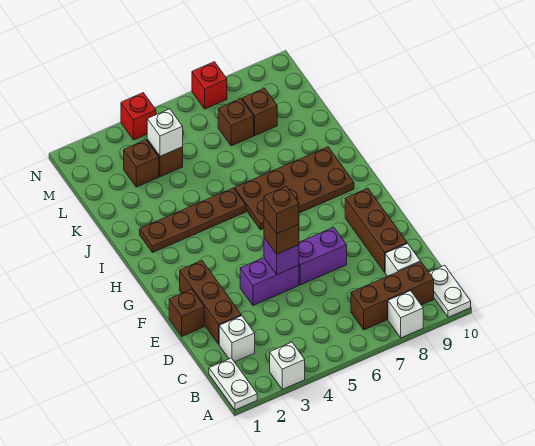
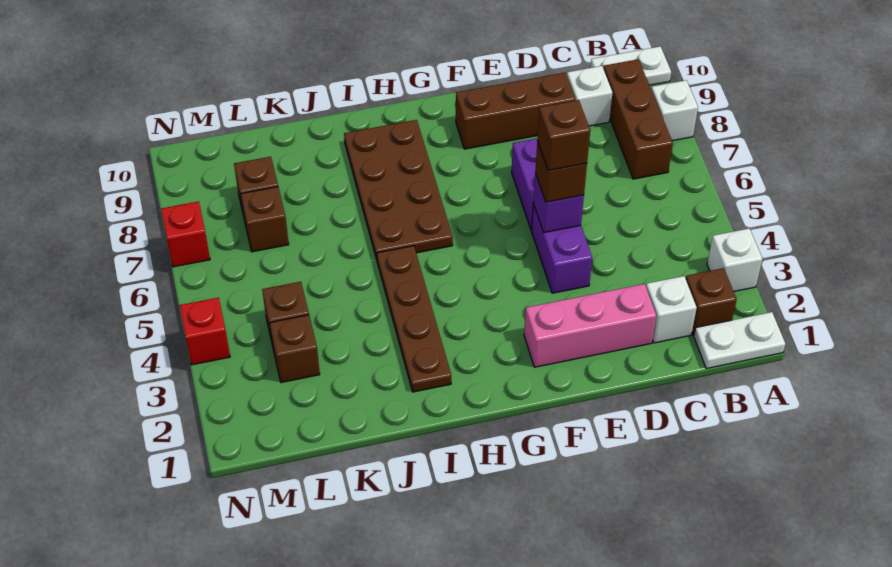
brown brick D2:F2 level 1 -> pink brick D2:F2 level 1
brown brick E1 level 1 -> brown brick B2 level 1
white brick L4 level 2 -> none

